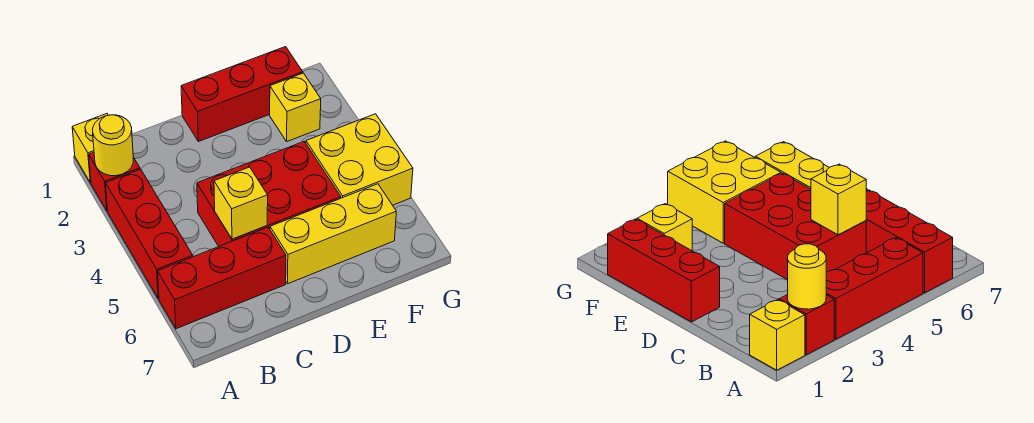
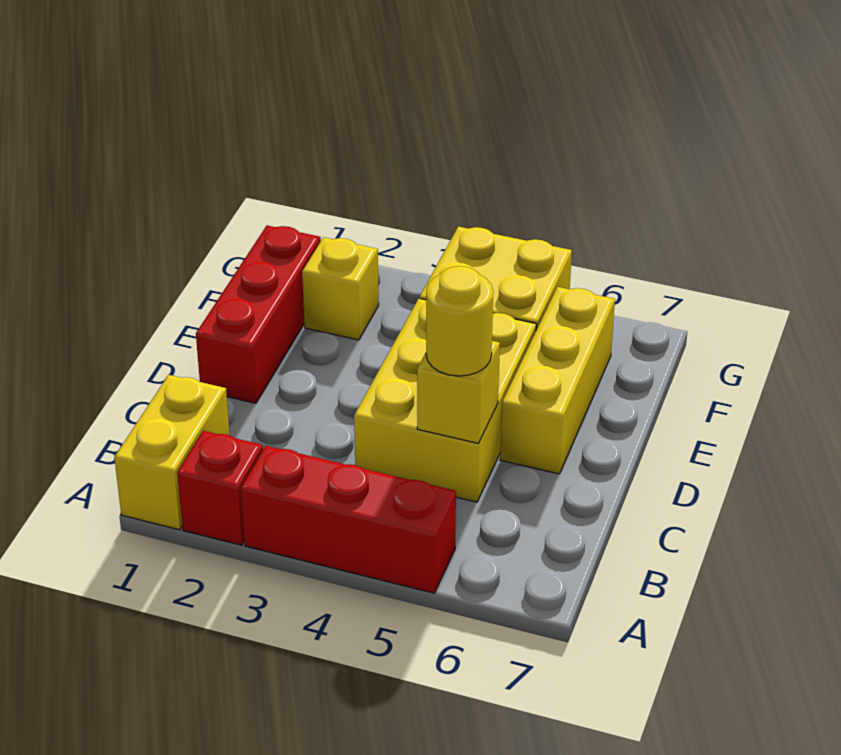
yellow brick A1 level 1 -> yellow brick A1:B1 level 1
yellow round brick A2 level 2 -> yellow round brick C5 level 3
red brick A6:C6 level 1 -> none
red brick C4:E5 level 1 -> yellow brick C4:E5 level 1

